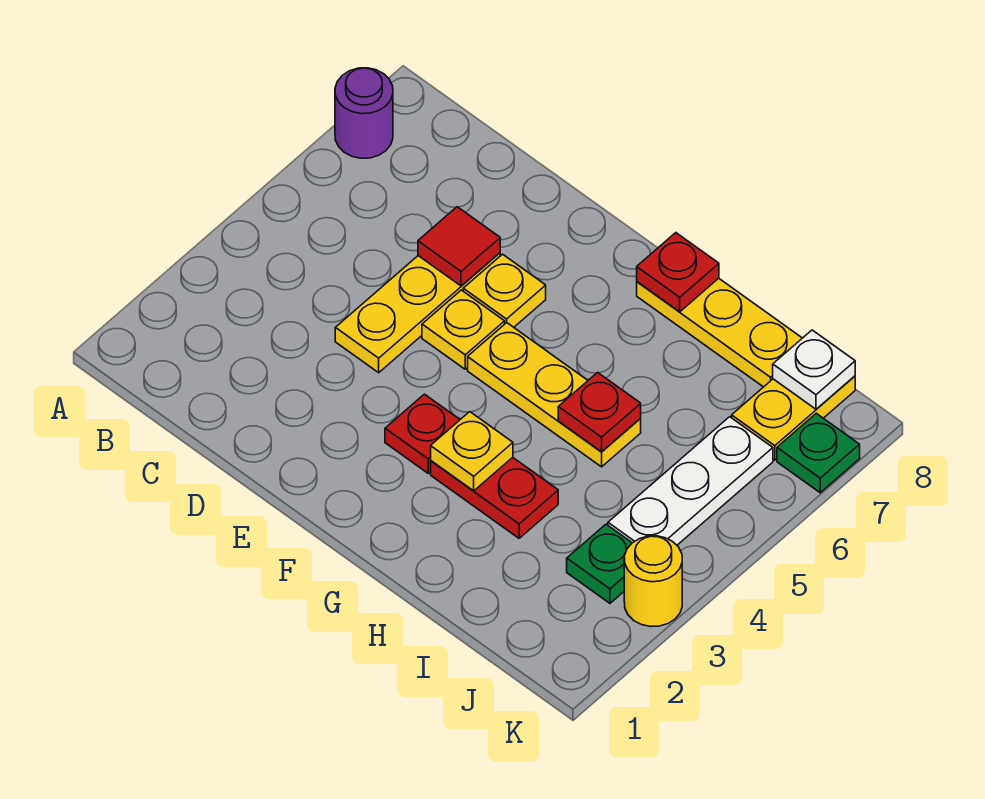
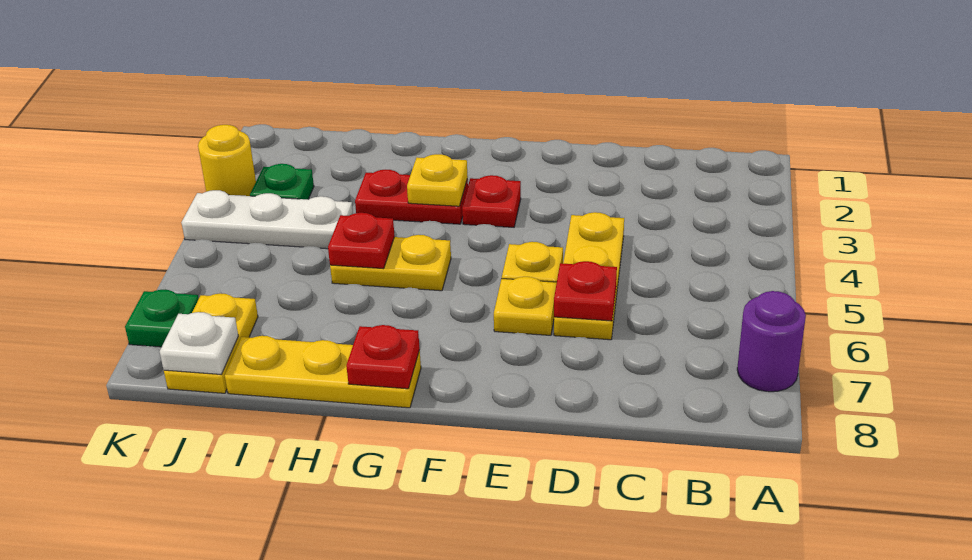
red tile D6 level 2 -> red plate D6 level 2
yellow plate F5:H5 level 1 -> yellow plate G5:H5 level 1
white plate J4:J6 level 1 -> white plate I4:K4 level 1

